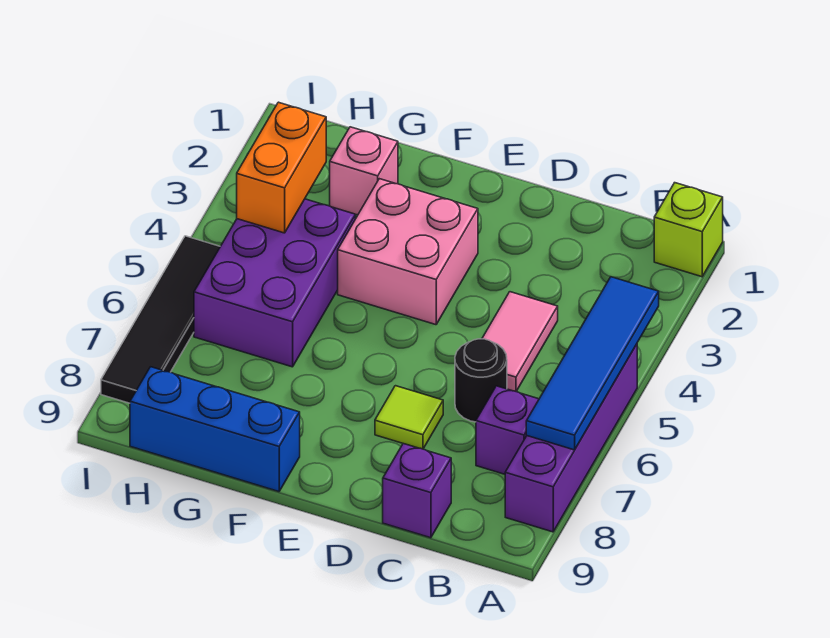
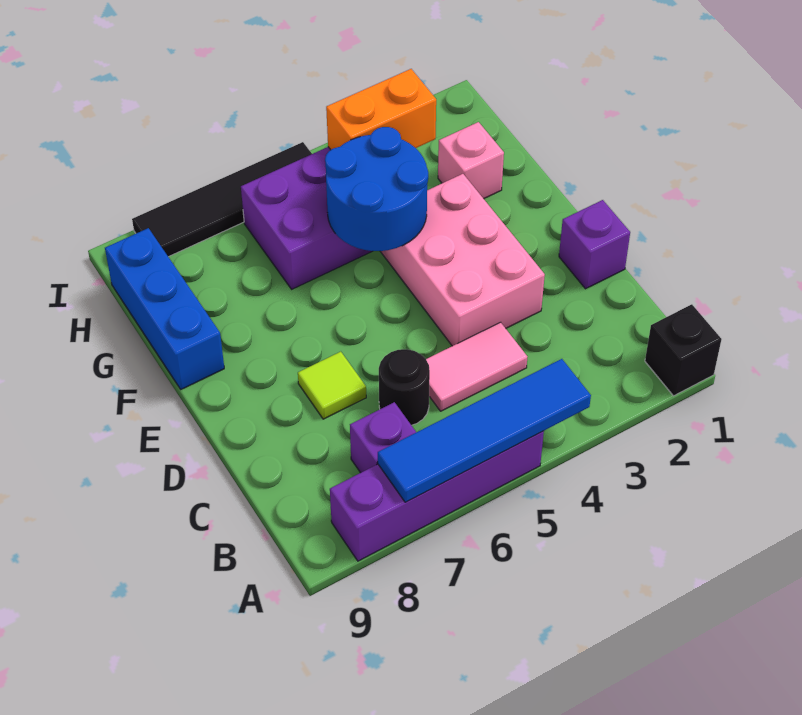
lime brick A1 level 1 -> black brick A1 level 1
purple brick C9 level 1 -> purple brick D1 level 1
pink brick E3:F4 level 1 -> pink brick D3:F4 level 1
none -> blue round brick F4:G5 level 2

